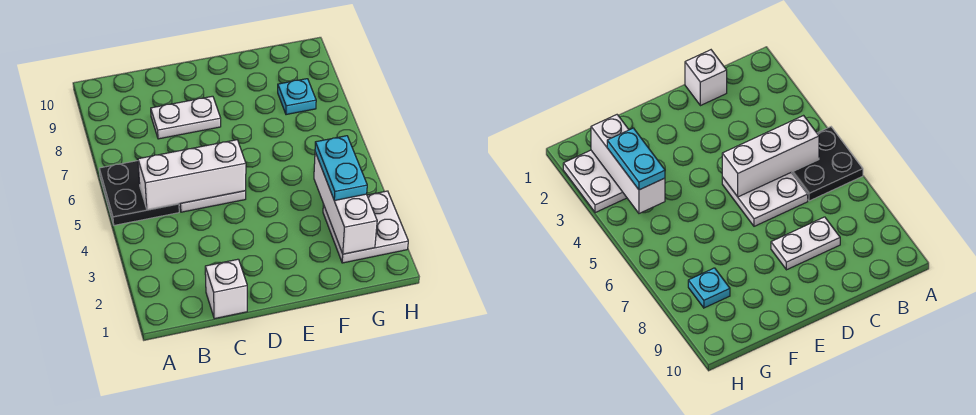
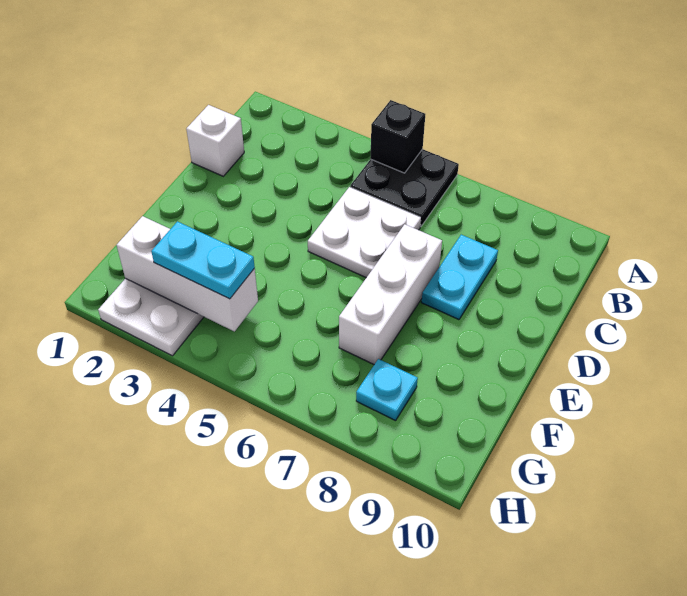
none -> black brick A5 level 2
white brick B5:D5 level 2 -> white brick D7:F7 level 1
white plate C8:D8 level 1 -> cyan plate C8:D8 level 1

